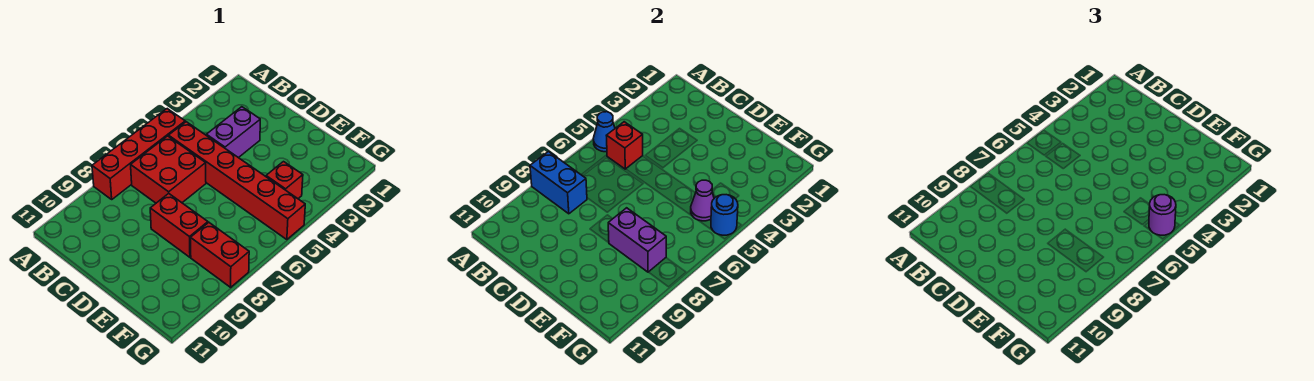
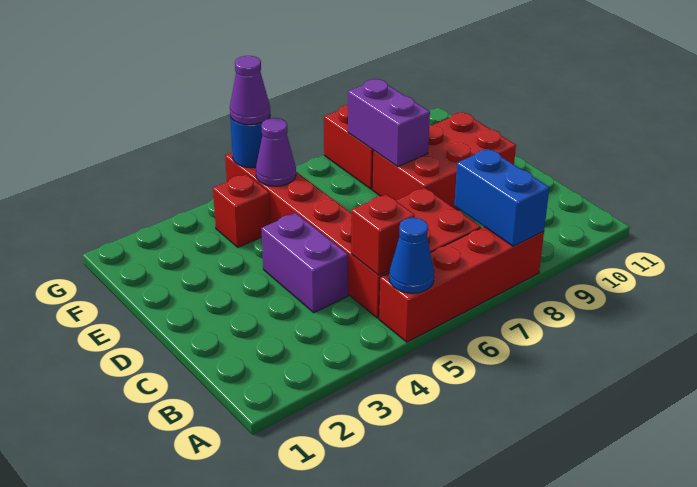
purple brick C3:C4 level 1 -> purple brick C4:D4 level 1
red brick D8:E8 level 1 -> red brick D8:E10 level 1
purple round brick G5 level 3 -> purple cone G5 level 3

